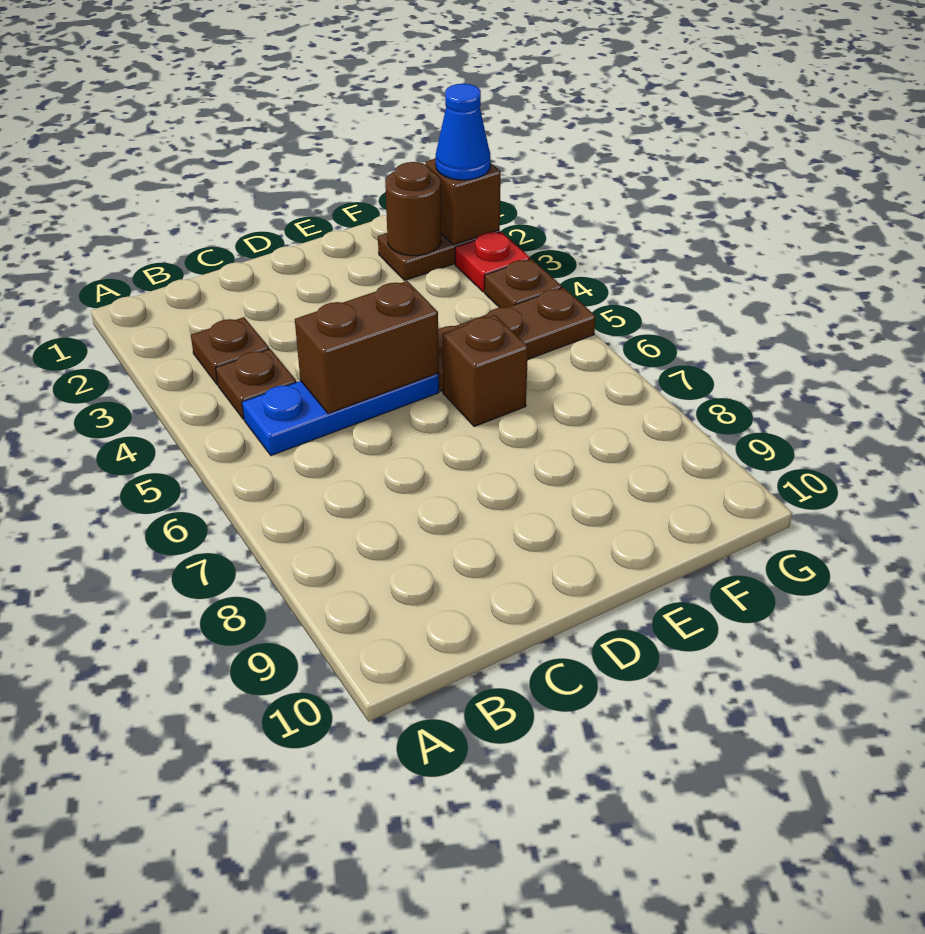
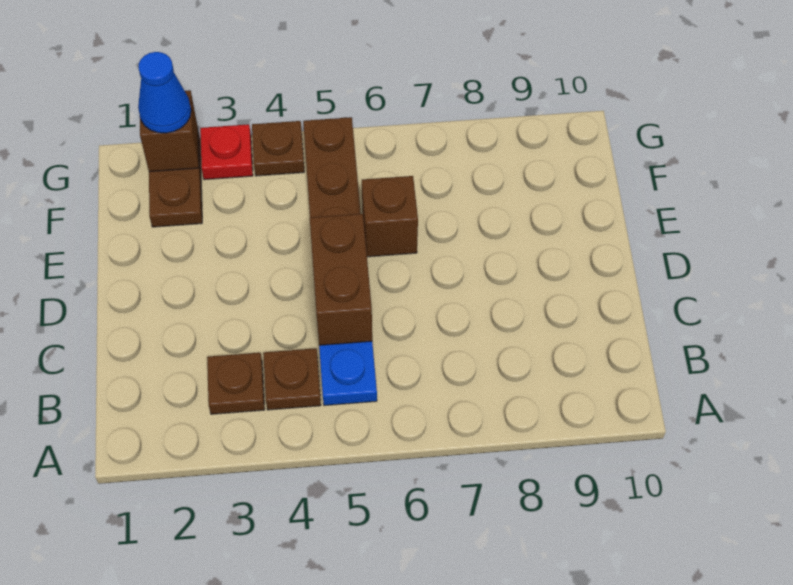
brown round brick F2 level 2 -> none

